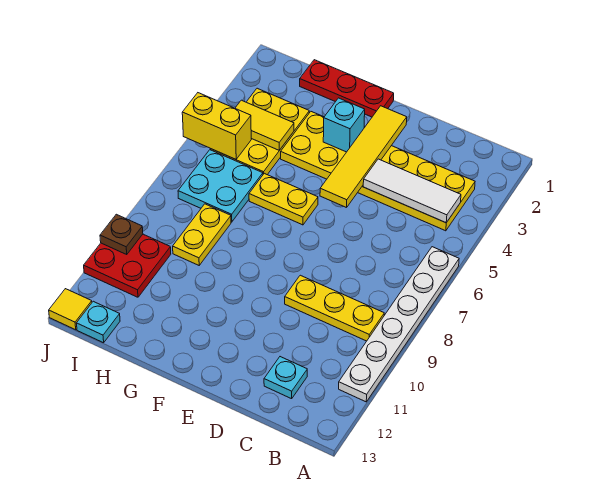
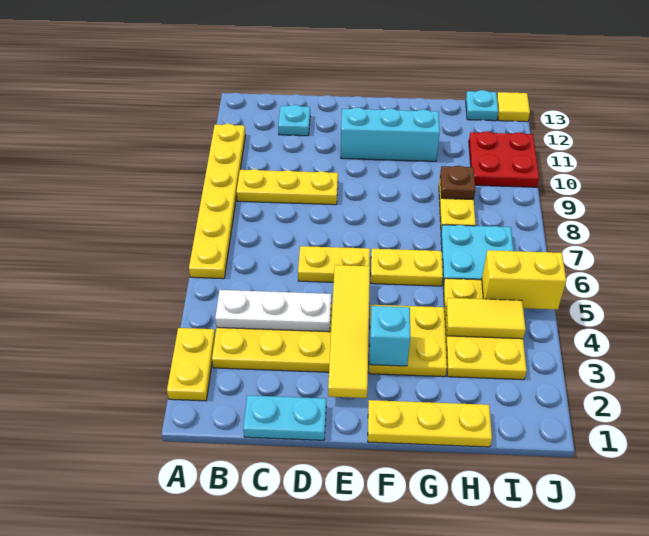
none -> yellow plate A2:A3 level 1
white plate A6:A11 level 1 -> yellow plate A6:A11 level 1
white tile B4:D4 level 2 -> white plate B4:D4 level 2
none -> cyan plate C1:D1 level 1
none -> yellow plate D6:E6 level 1
none -> cyan brick E11:G11 level 1
red plate F1:H1 level 1 -> yellow plate F1:H1 level 1
brown plate J10 level 2 -> brown plate H9 level 2

